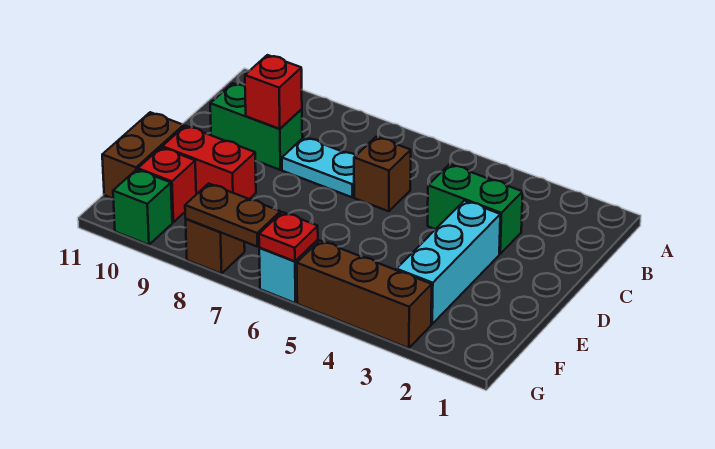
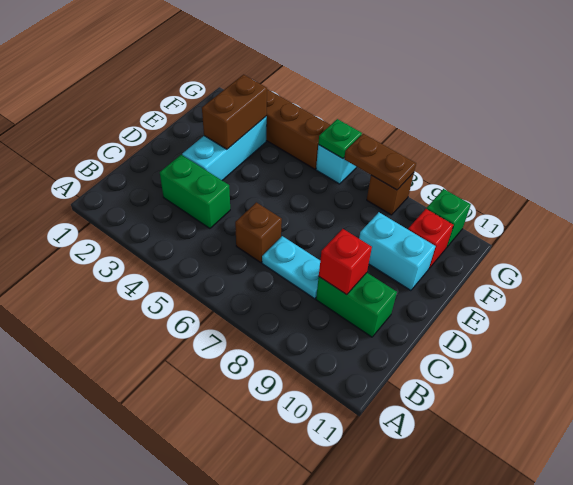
red brick E9:E10 level 1 -> cyan brick E9:E10 level 1
brown brick E11:F11 level 1 -> brown brick E3:F3 level 2
red plate G6 level 2 -> green plate G6 level 2

